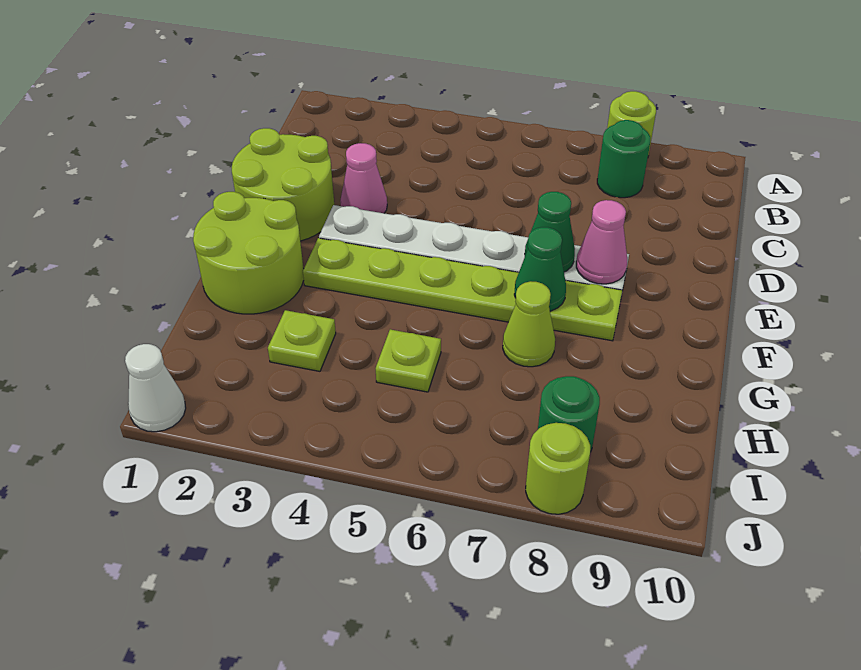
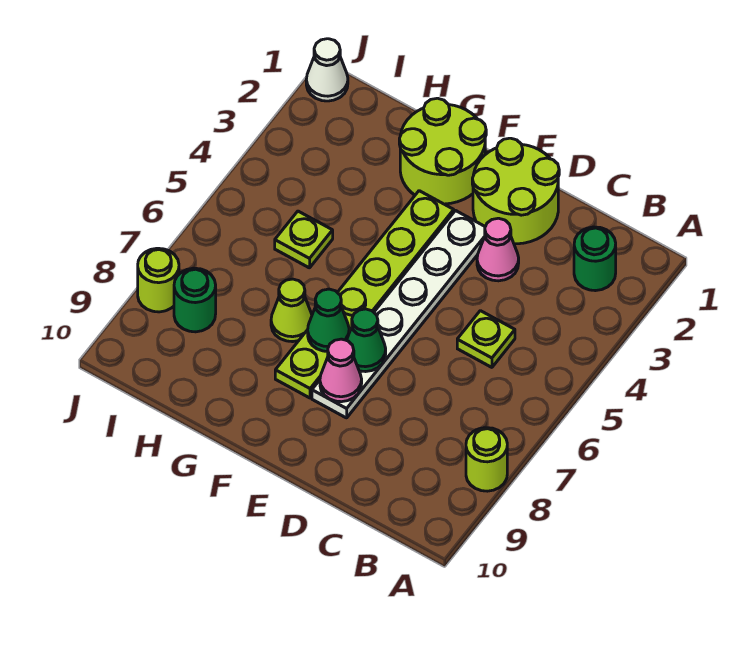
green round brick B8 level 1 -> green round brick B2 level 1
lime plate H3 level 1 -> lime plate C5 level 1

